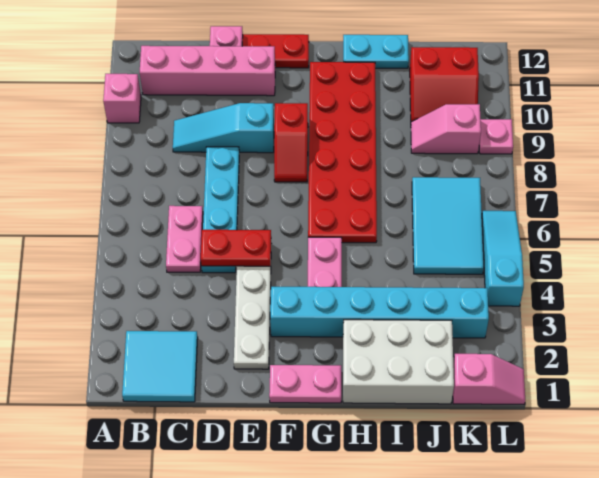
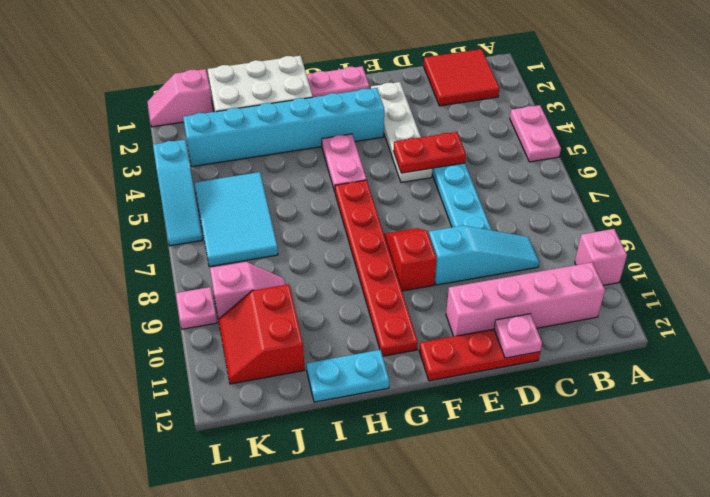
cyan tile B1:C2 level 1 -> red tile B1:C2 level 1
pink plate C5:C6 level 1 -> pink plate A4:A5 level 1
red plate G6:H11 level 1 -> red plate G6:G11 level 1
red slope J10:K11 level 1 top 11 -> red slope J10:K11 level 1 top J

